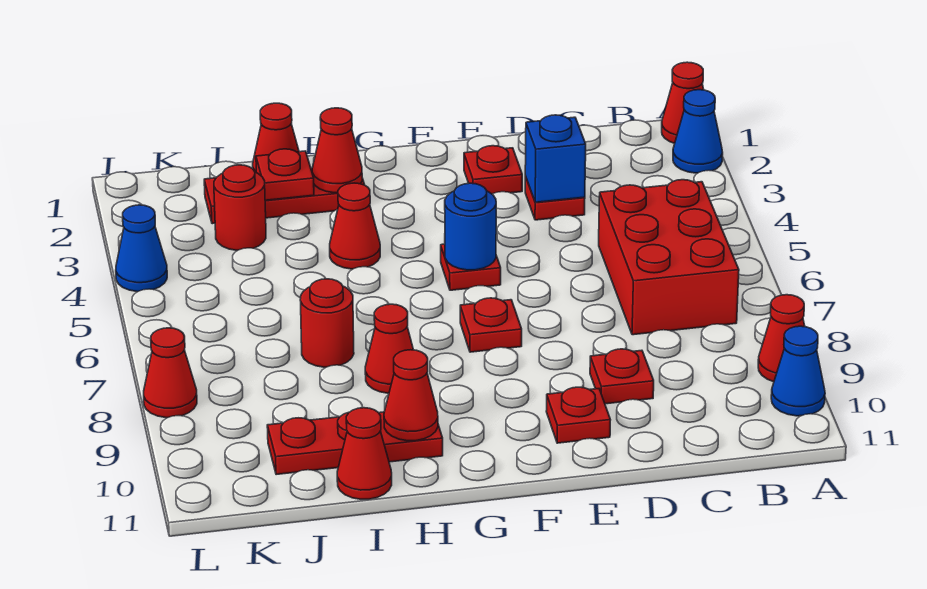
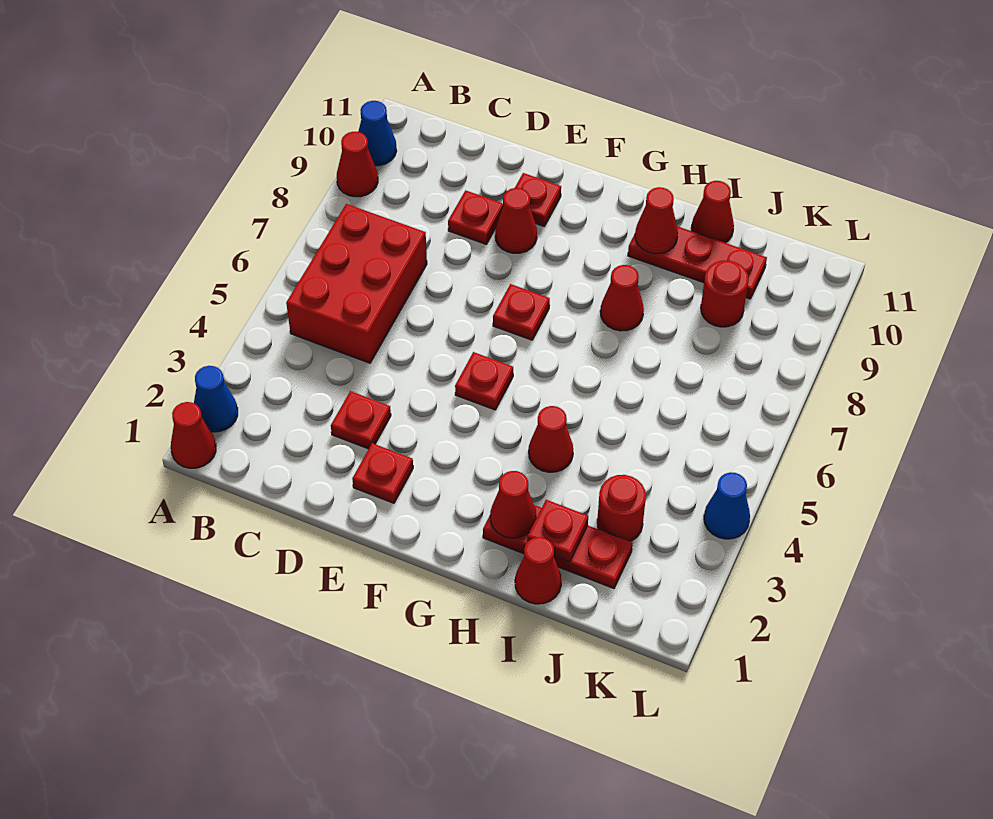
blue brick D3 level 2 -> none
blue round brick F5 level 2 -> none
red round brick I7 level 1 -> red round brick J9 level 1
red cone L8 level 1 -> red cone E9 level 1

